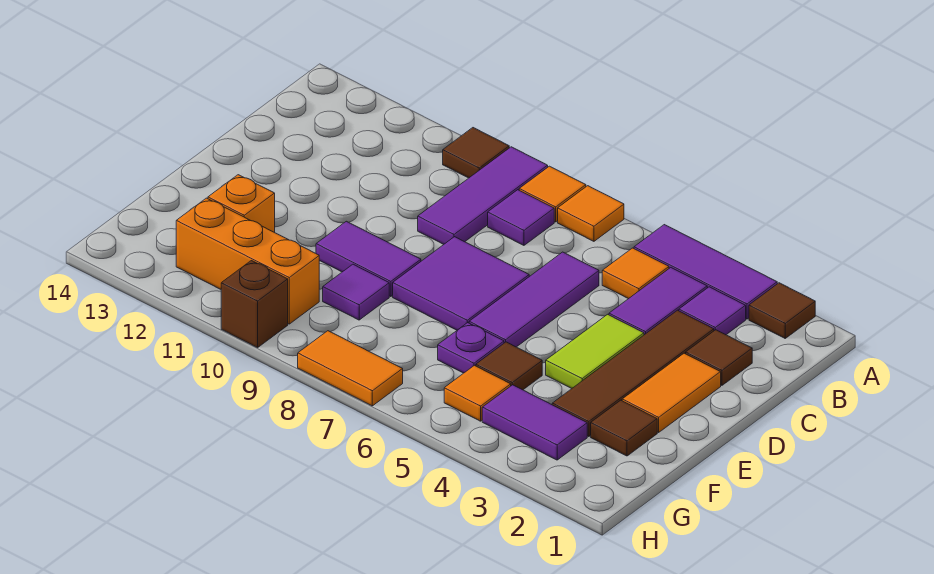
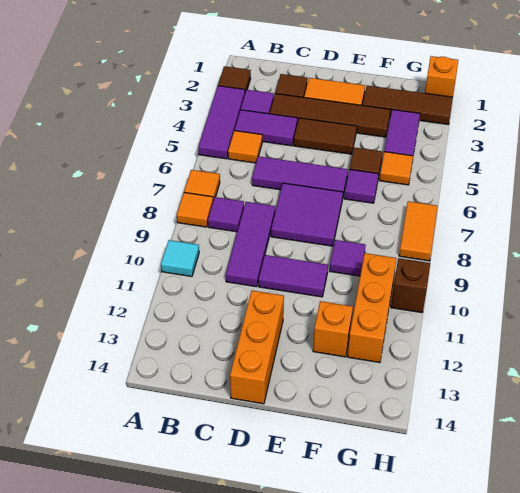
purple tile A9:C9 level 1 -> purple tile C8:C10 level 1
brown tile A10 level 1 -> cyan tile A10 level 1
lime tile D4:E4 level 1 -> brown tile D4:E4 level 1
none -> orange brick D12:D14 level 1
purple tile E9:E10 level 1 -> purple tile D10:E10 level 1
brown tile F2 level 1 -> brown tile F2:H2 level 1
purple plate F6 level 1 -> purple tile F6 level 1
none -> orange brick H1 level 1

